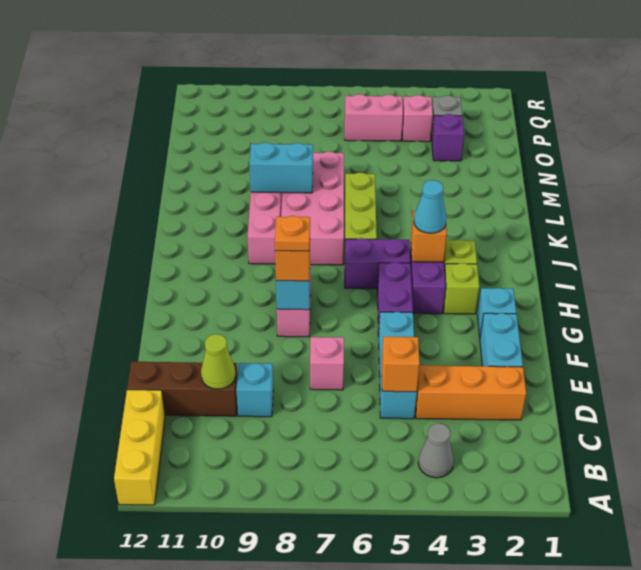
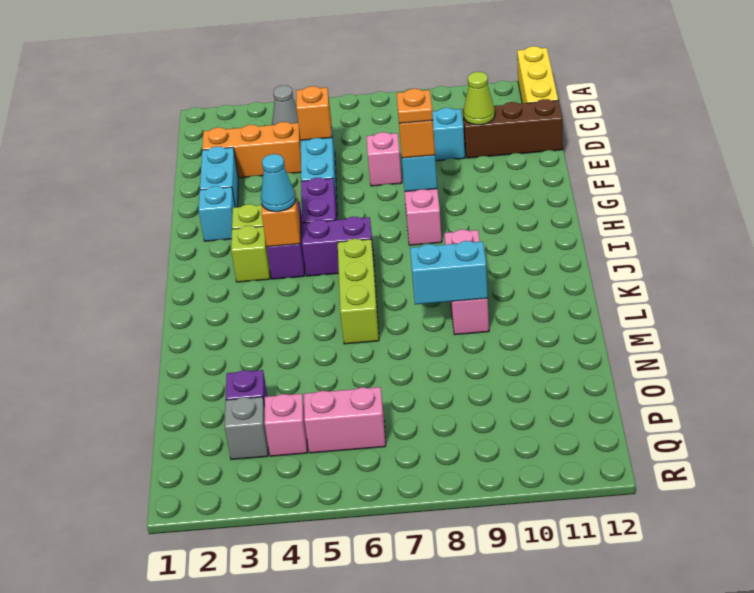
pink brick J7:M8 level 1 -> none

